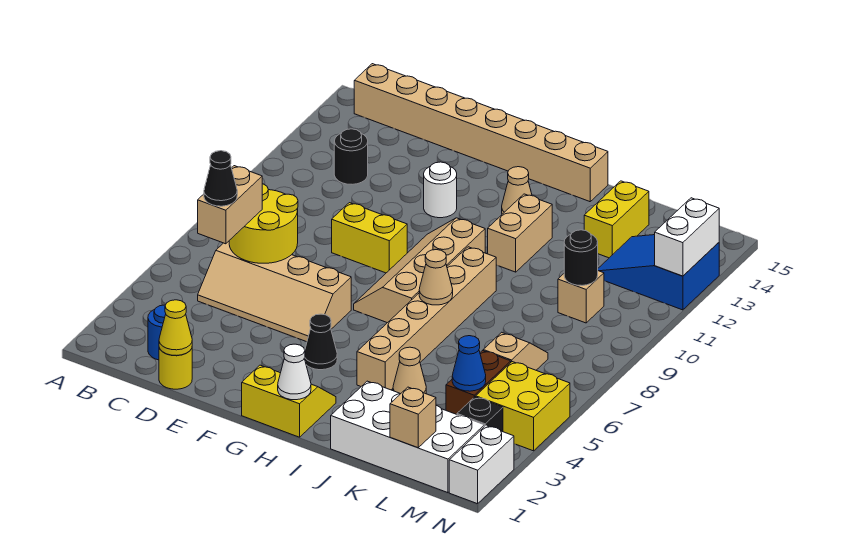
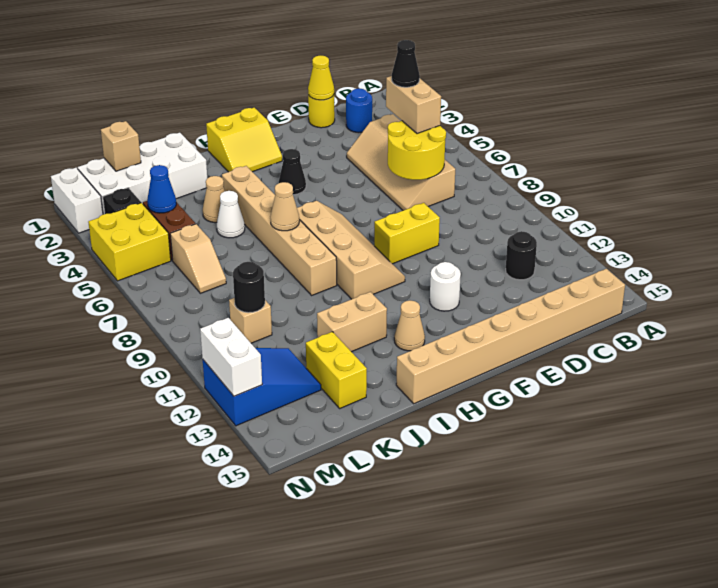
tan slope C5:F6 level 1 top 6 -> tan slope C4:D7 level 1 top C
white cone H1 level 2 -> white cone J5 level 1
tan brick I11:I12 level 1 -> tan brick I12:J12 level 1

